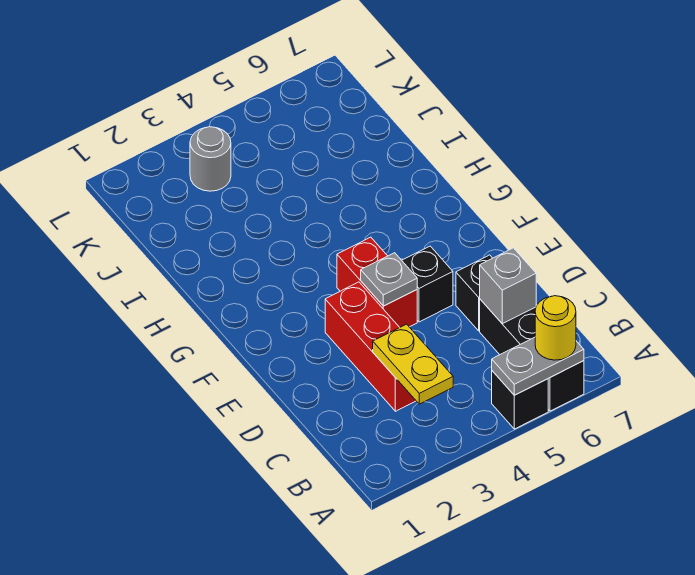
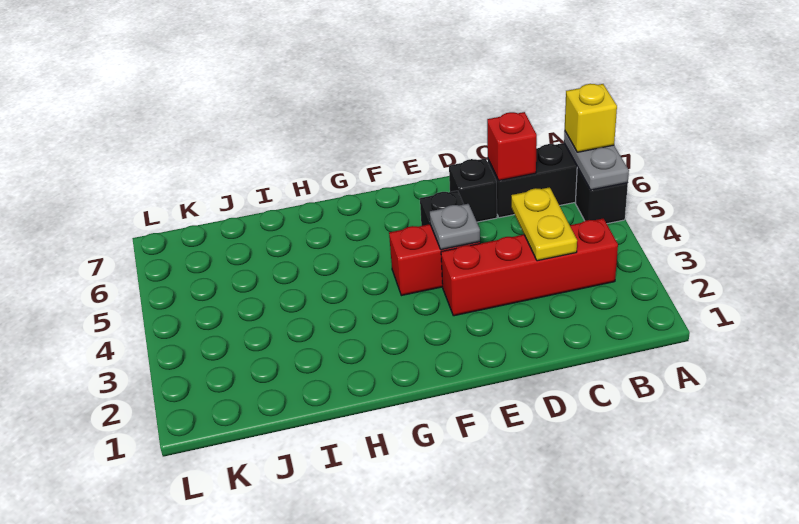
yellow round brick A6 level 3 -> yellow brick A6 level 3
yellow plate B3:C3 level 2 -> yellow plate C3:C4 level 2
red brick C3:E3 level 1 -> red brick B3:E3 level 1
grey brick C6 level 2 -> red brick C6 level 2
grey round brick K3 level 1 -> none

